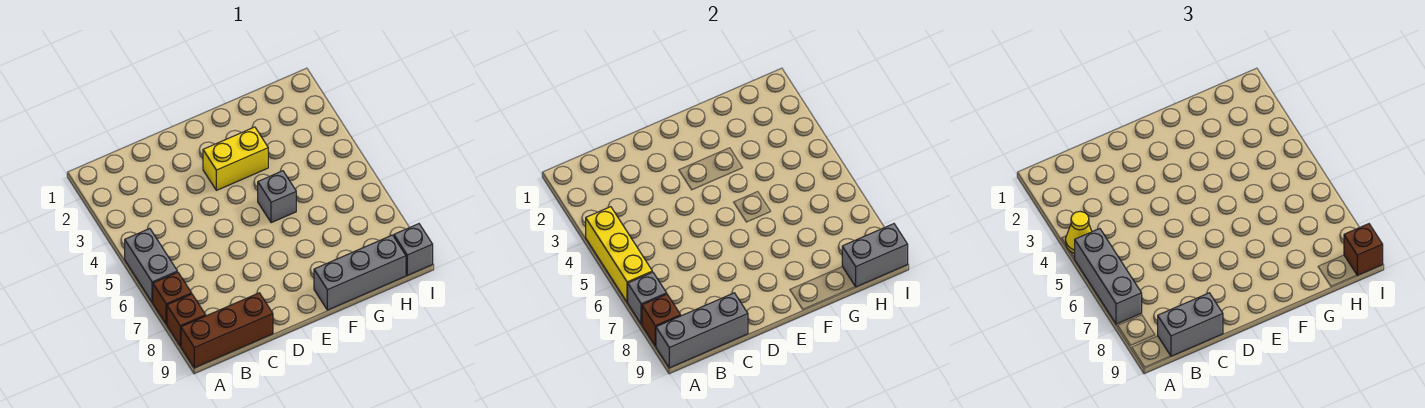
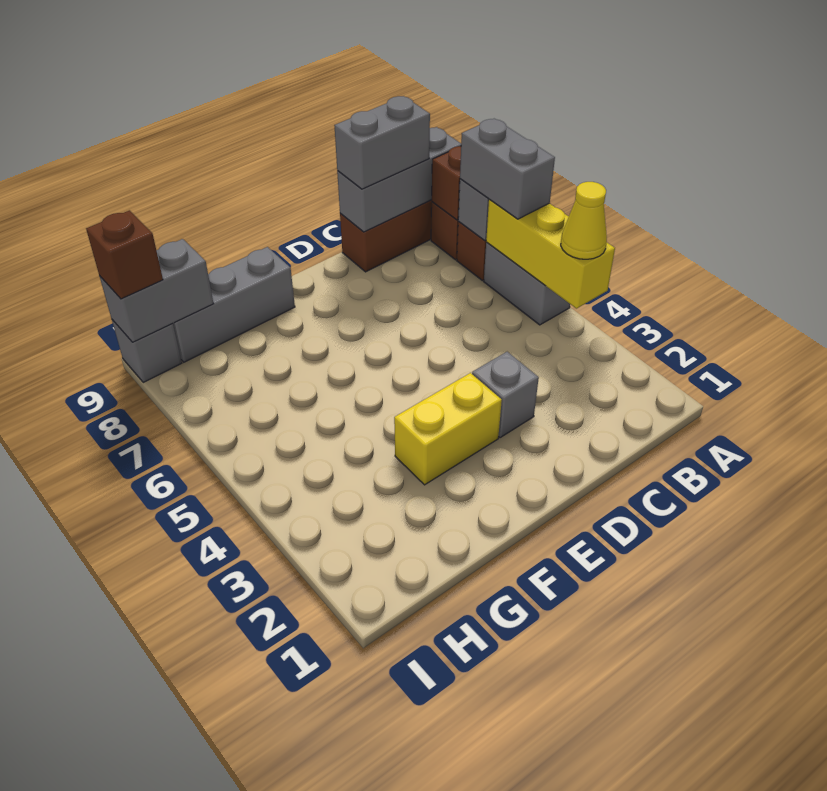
grey brick A5:A7 level 3 -> grey brick A6:A7 level 3
grey brick F5 level 1 -> grey brick D3 level 1

